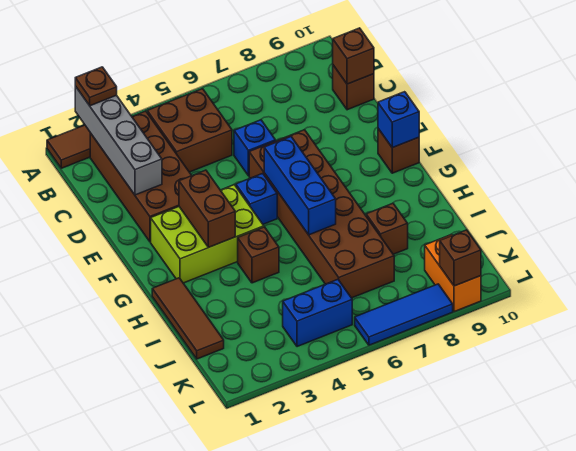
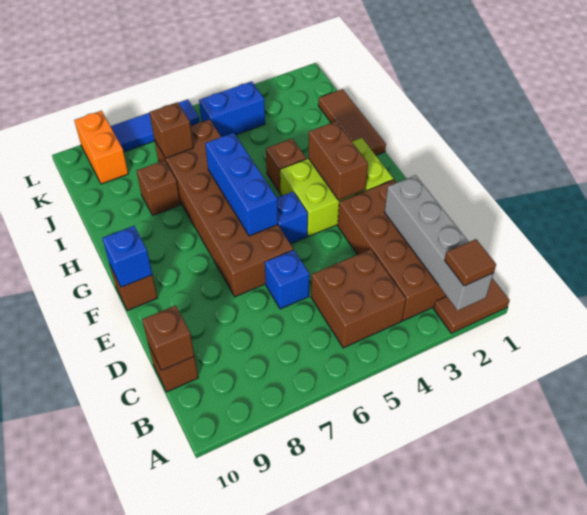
brown plate A2 level 3 -> brown tile A2 level 3
brown brick L9 level 2 -> brown brick J7 level 2

